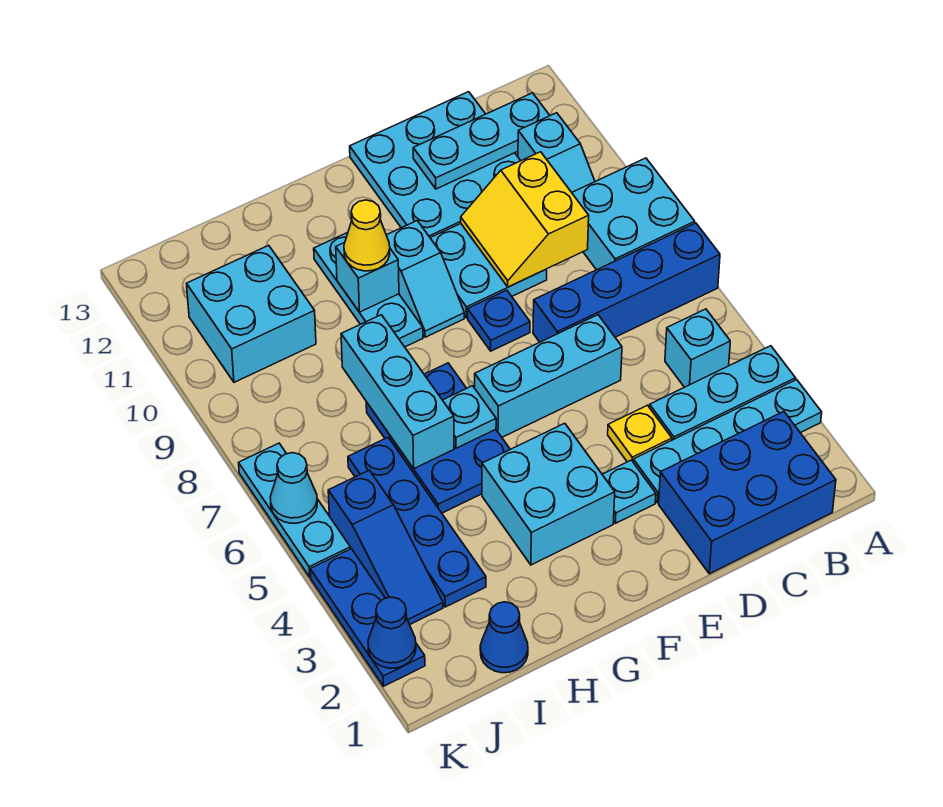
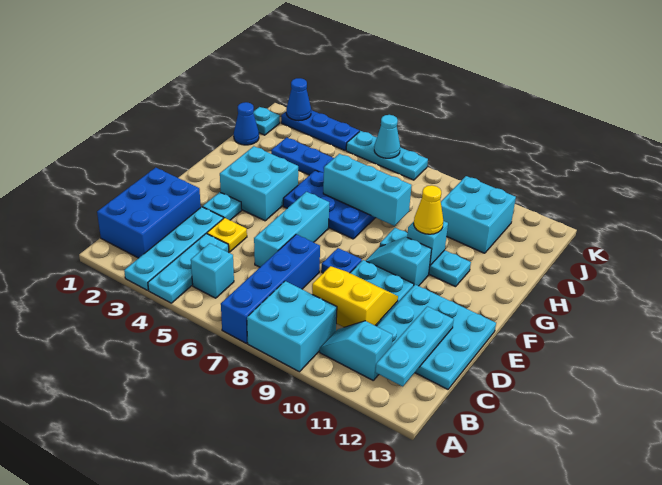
cyan plate G6 level 2 -> cyan plate J1 level 1
blue slope J3:J5 level 1 top 5 -> none

